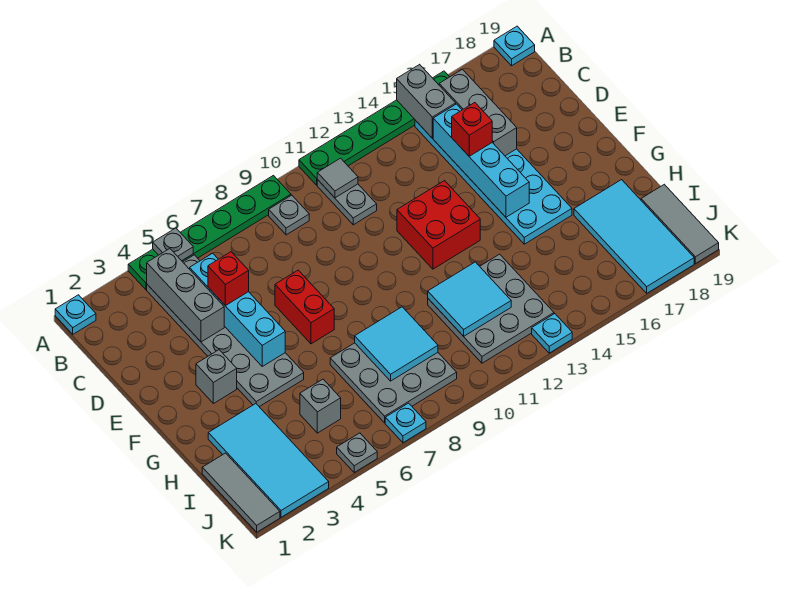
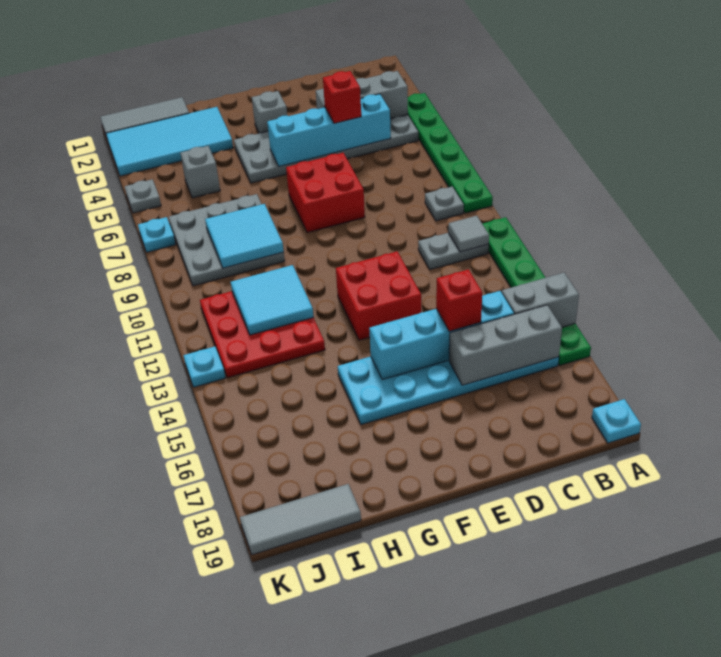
cyan plate A1 level 1 -> none
grey plate A5 level 2 -> none
red brick E7:F7 level 1 -> red brick E7:F8 level 1
grey plate H11:J13 level 1 -> red plate H11:J13 level 1
cyan tile H17:K18 level 1 -> none

